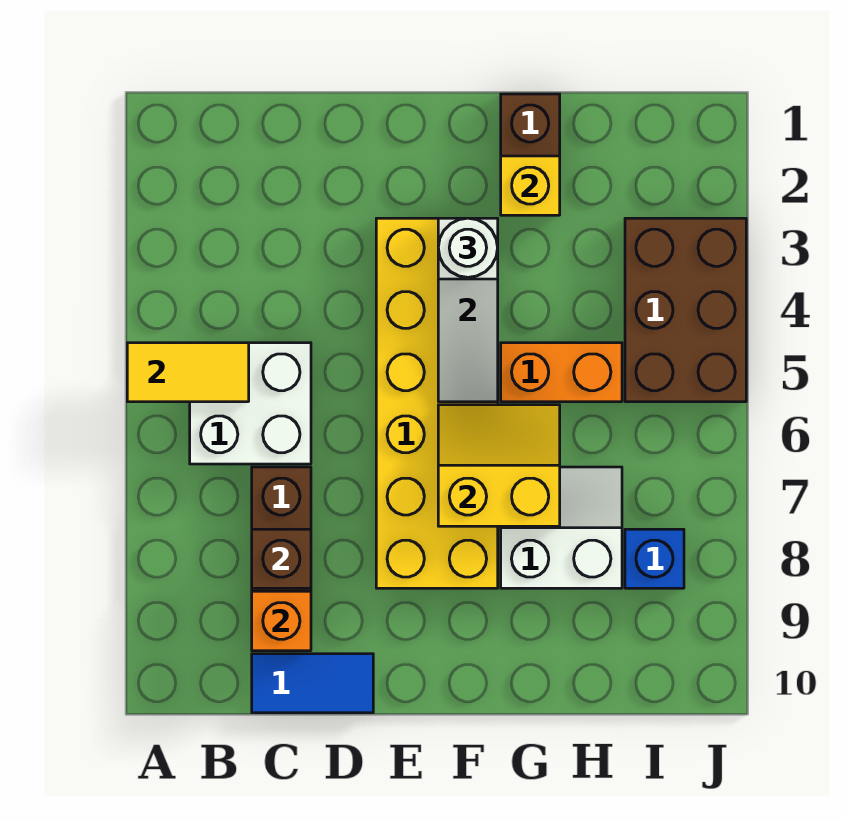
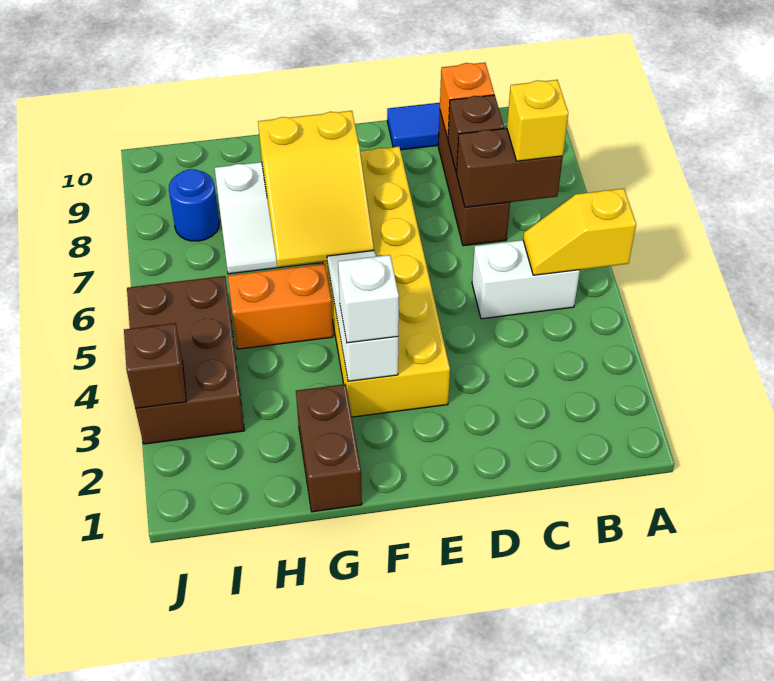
yellow tile A5:B5 level 2 -> yellow slope A5:B5 level 2 top A
white brick B5:C6 level 1 -> white brick B5:C5 level 1
none -> brown brick B7:C7 level 2
white round brick F3 level 3 -> white brick F3 level 3
yellow slope F6:G7 level 2 top 7 -> yellow slope F6:G8 level 2 top 8
yellow brick G2 level 2 -> yellow brick B7 level 3
blue brick I8 level 1 -> blue round brick I8 level 1
none -> brown brick J3 level 2

